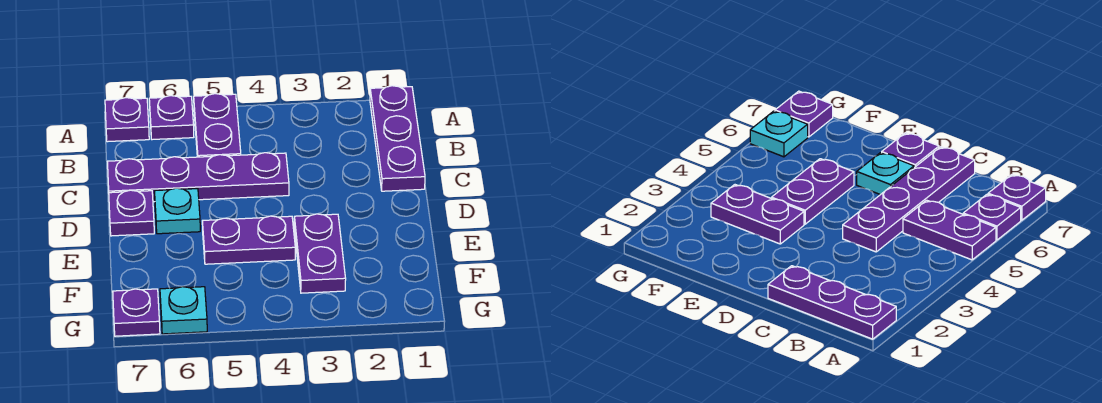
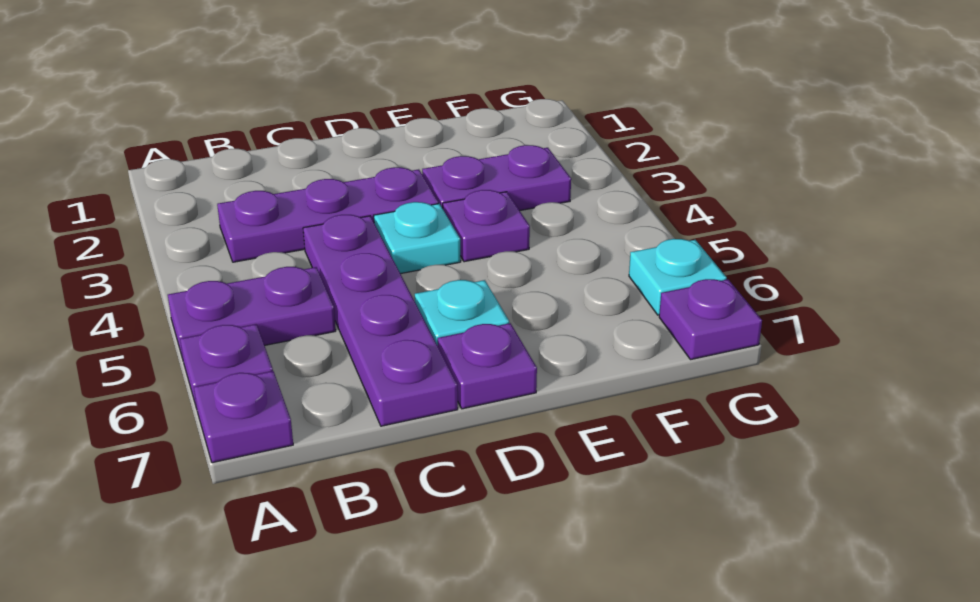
purple plate A1:C1 level 1 -> purple plate B3:D3 level 1
none -> cyan plate D4 level 1
purple plate E4:E5 level 1 -> purple plate E4 level 1

